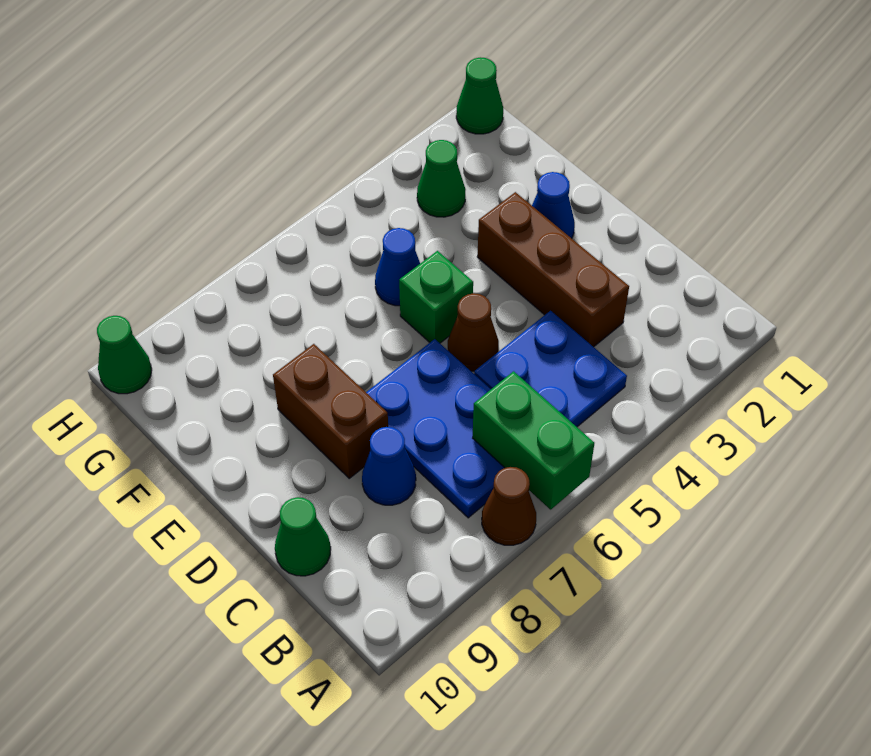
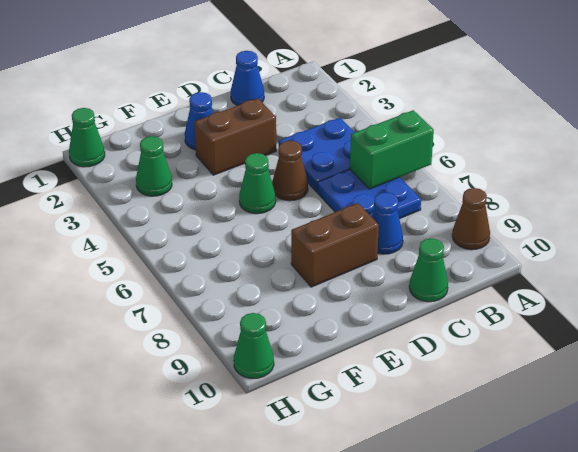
brown cone A7 level 1 -> brown cone A9 level 1
blue plate B6:D7 level 1 -> blue plate B6:C7 level 1
brown brick C3:E3 level 1 -> brown brick D3:E3 level 1
green brick E5 level 1 -> green cone E5 level 1
blue cone F5 level 1 -> blue cone C1 level 1

